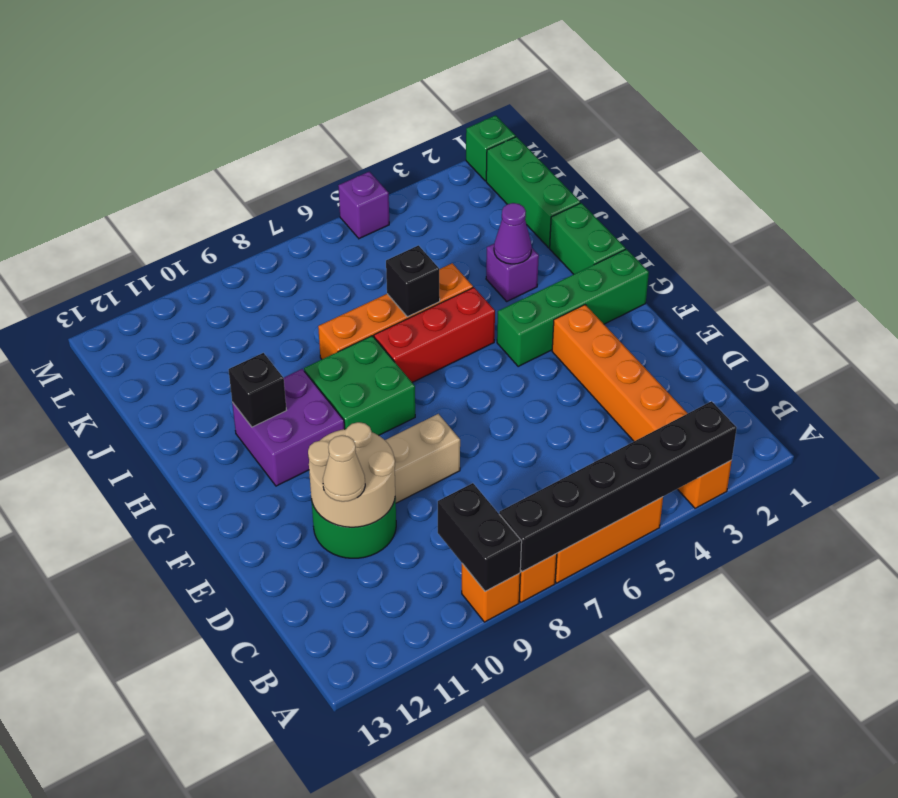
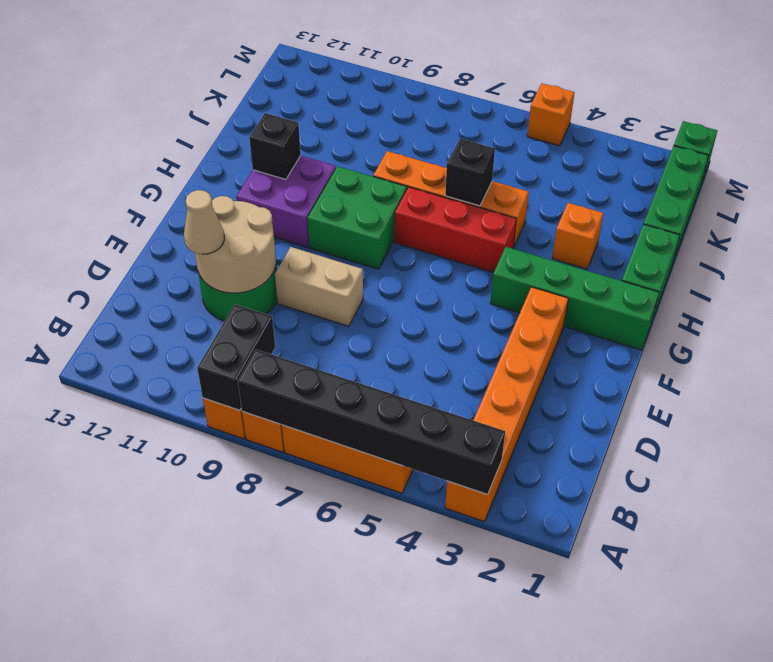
purple brick I3 level 1 -> orange brick I3 level 1
purple cone I3 level 2 -> none
purple brick M5 level 1 -> orange brick M5 level 1

